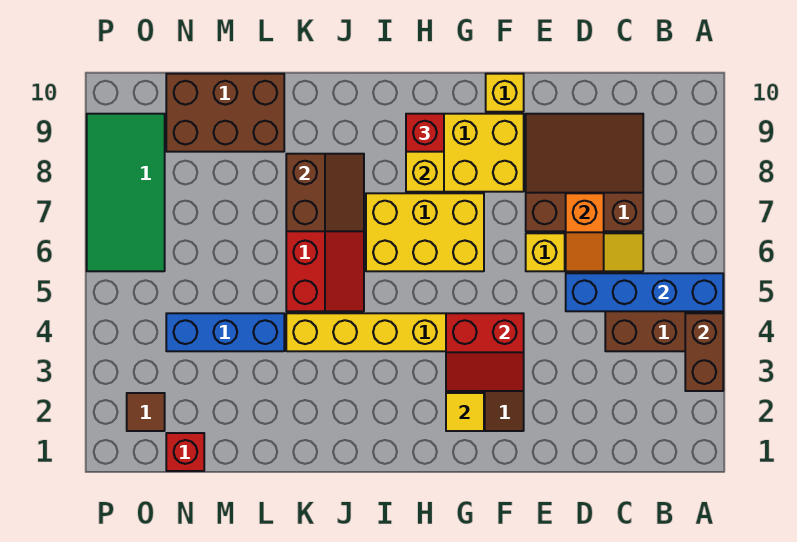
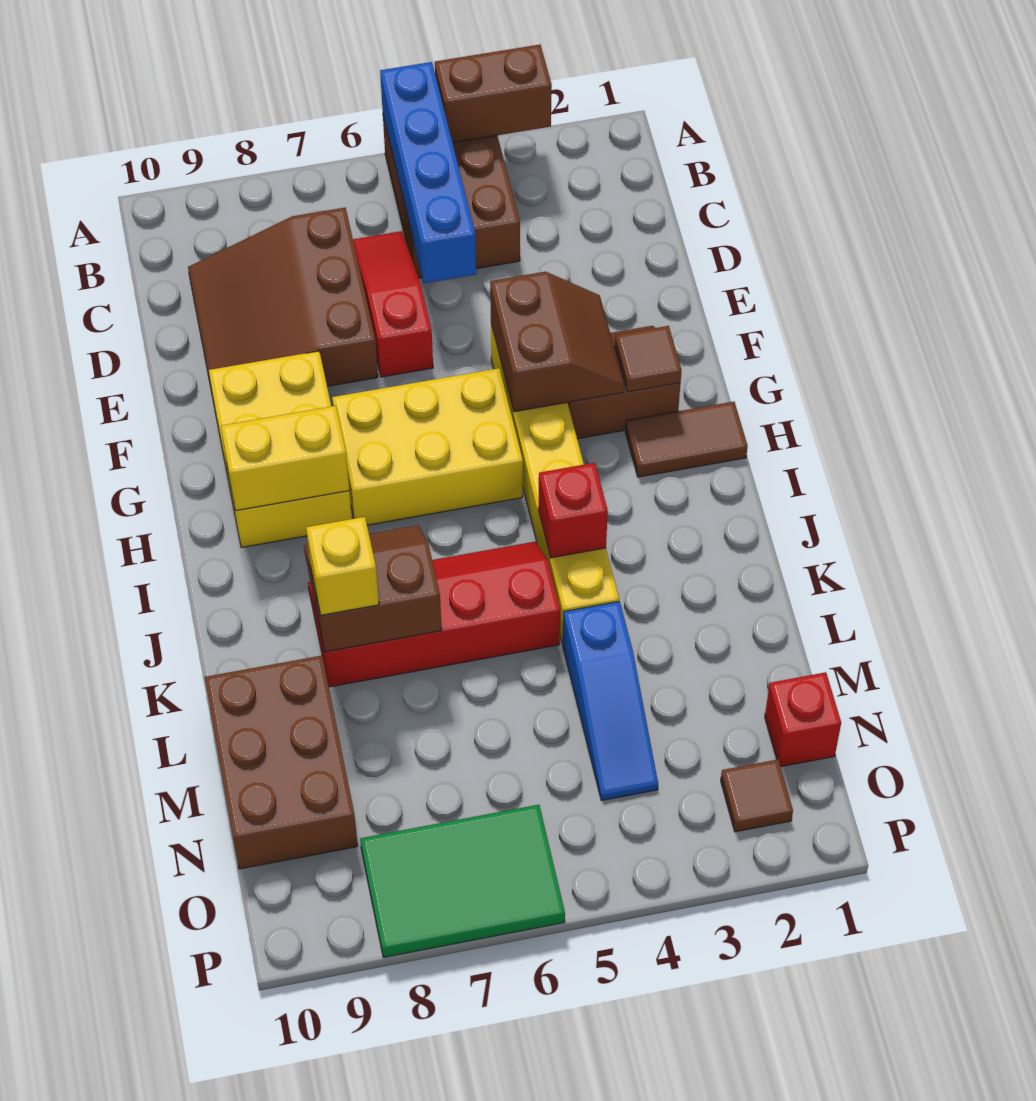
yellow slope C6:E6 level 1 top E -> red slope C6:E6 level 1 top E
orange slope D6:D7 level 2 top 7 -> none
red slope F3:G4 level 2 top 4 -> brown slope F3:G4 level 2 top 4
yellow brick F10 level 1 -> yellow brick K8 level 3
yellow tile G2 level 2 -> brown tile G2 level 2
yellow brick G6:I7 level 1 -> yellow brick G5:H7 level 1
none -> brown tile H1:H2 level 1
red brick H9 level 3 -> red brick J4 level 2
blue brick L4:N4 level 1 -> blue slope L4:N4 level 1 top L
green tile O6:P9 level 1 -> green tile O6:P8 level 1

